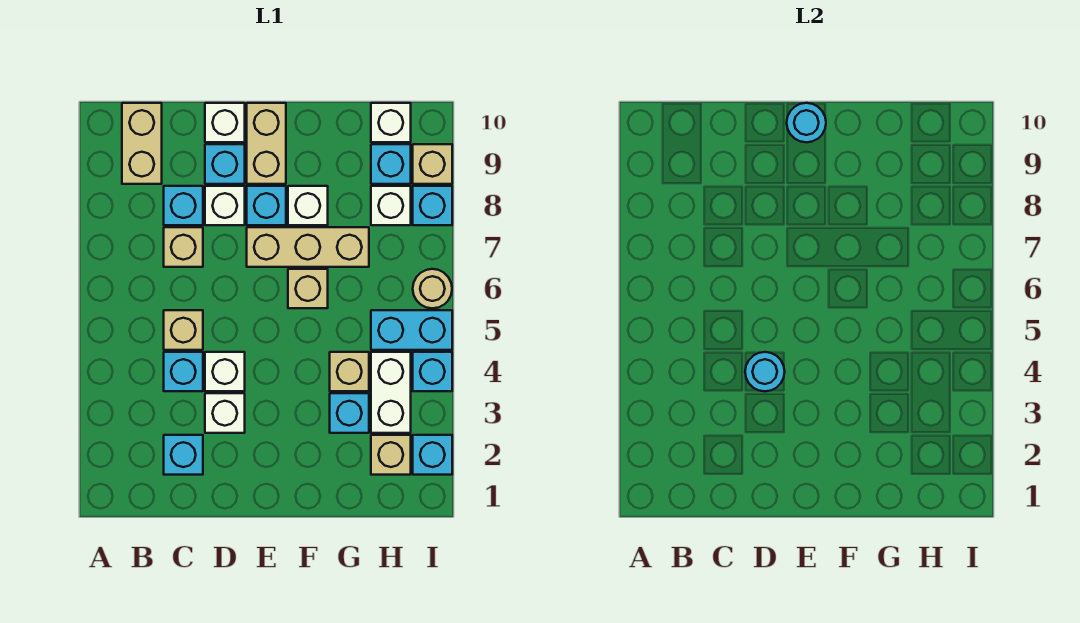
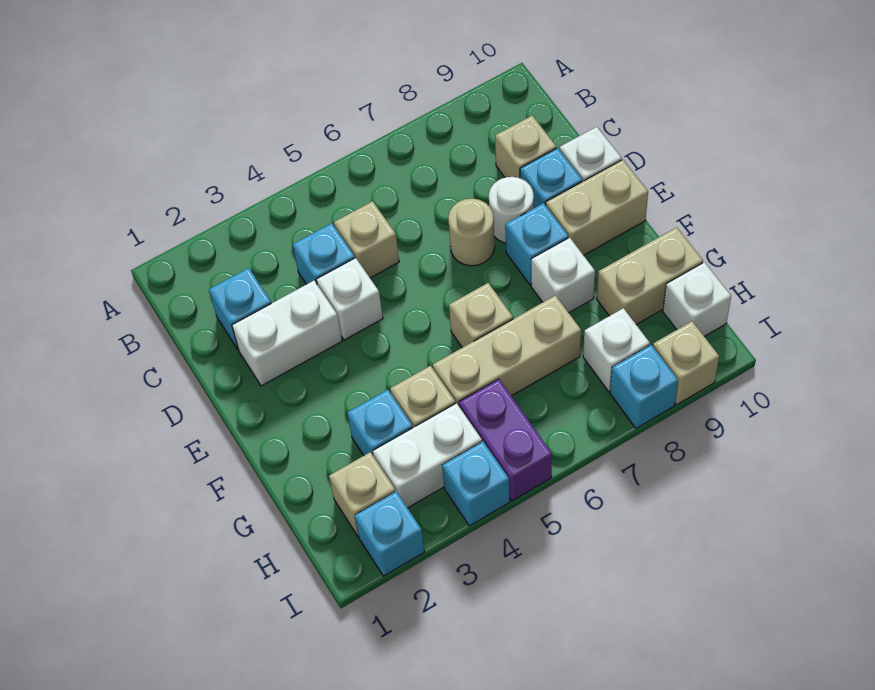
tan brick B9:B10 level 1 -> tan brick G9:G10 level 1
tan brick C7 level 1 -> tan brick C9 level 1
cyan brick C8 level 1 -> none
white brick D3 level 1 -> white brick D2:D3 level 1
cyan round brick D4 level 2 -> none
white brick D8 level 1 -> white round brick D8 level 1
tan brick E7:G7 level 1 -> tan brick G5:G7 level 1
cyan round brick E10 level 2 -> none
cyan brick H5:I5 level 1 -> purple brick H5:I5 level 1
cyan brick H9 level 1 -> none
tan round brick I6 level 1 -> tan round brick D7 level 1

